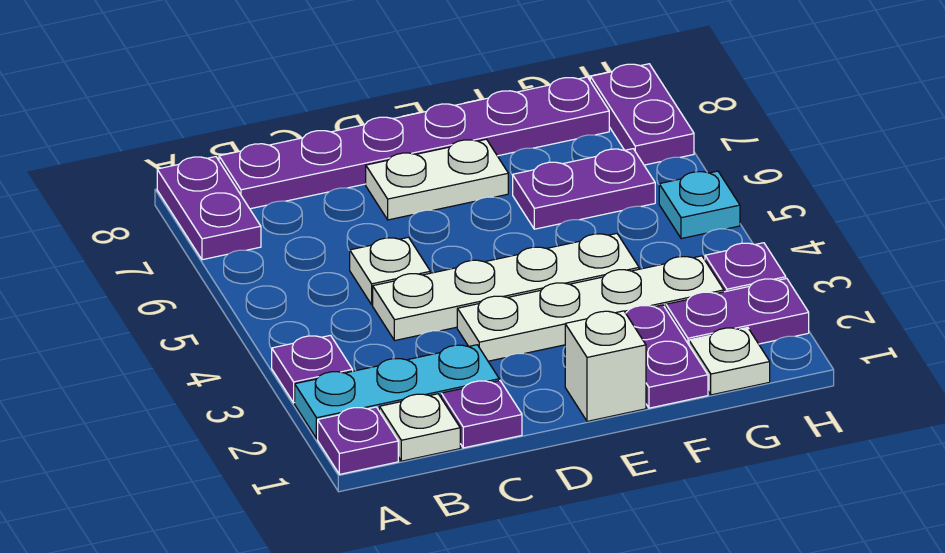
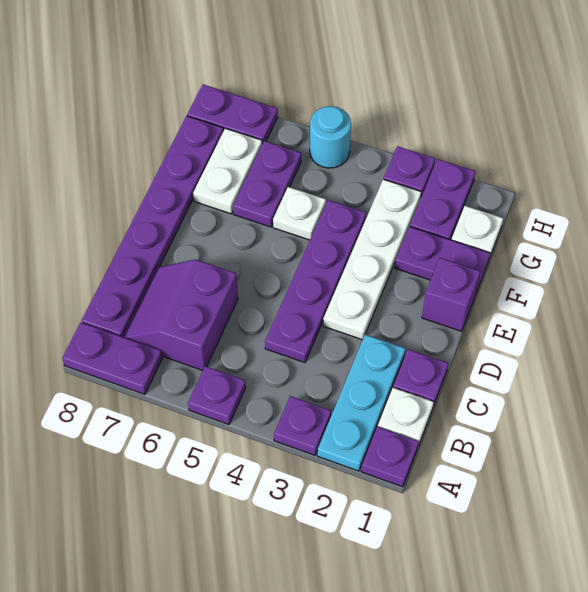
none -> purple plate A5 level 1
none -> purple slope B6:C7 level 1 top 6
white plate C4:F4 level 1 -> purple plate C4:F4 level 1
white plate C5 level 1 -> white plate F5 level 1
white plate D7:E7 level 1 -> white plate F7:G7 level 1
white brick E1 level 1 -> purple brick E1 level 1
cyan plate H5 level 1 -> cyan round brick H5 level 1

